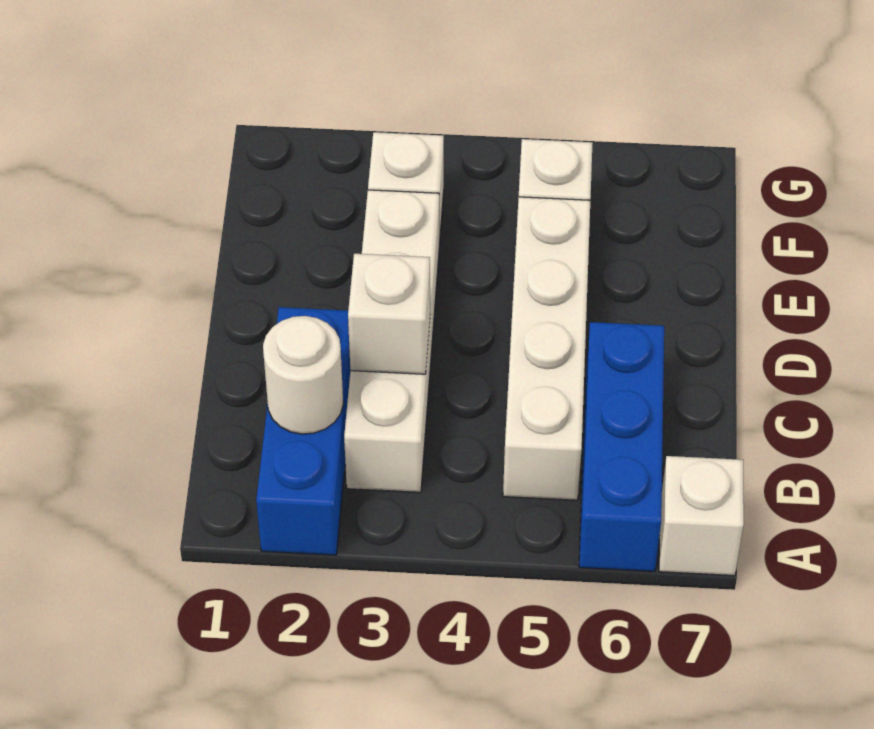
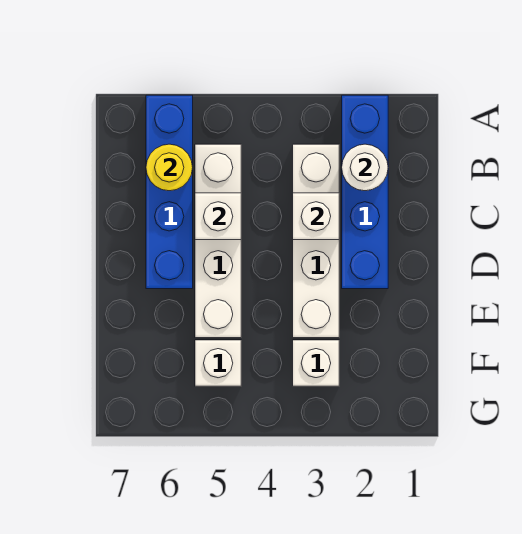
blue brick A2:C2 level 1 -> blue brick A2:D2 level 1
blue brick A6:C6 level 1 -> blue brick A6:D6 level 1
white brick A7 level 1 -> white brick C5 level 2
none -> yellow round brick B6 level 2

